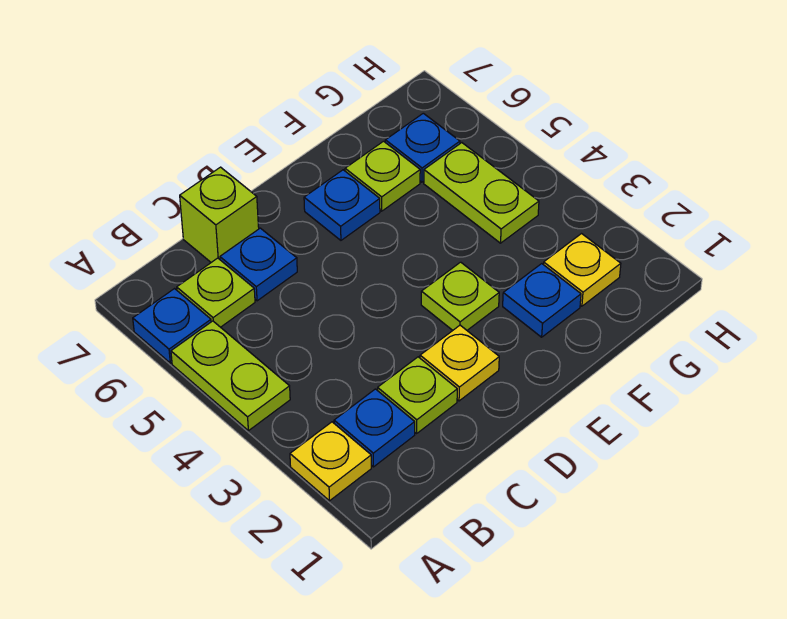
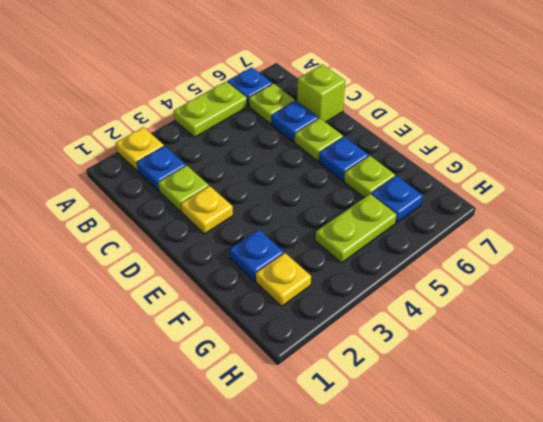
lime plate E3 level 1 -> lime plate D6 level 1

